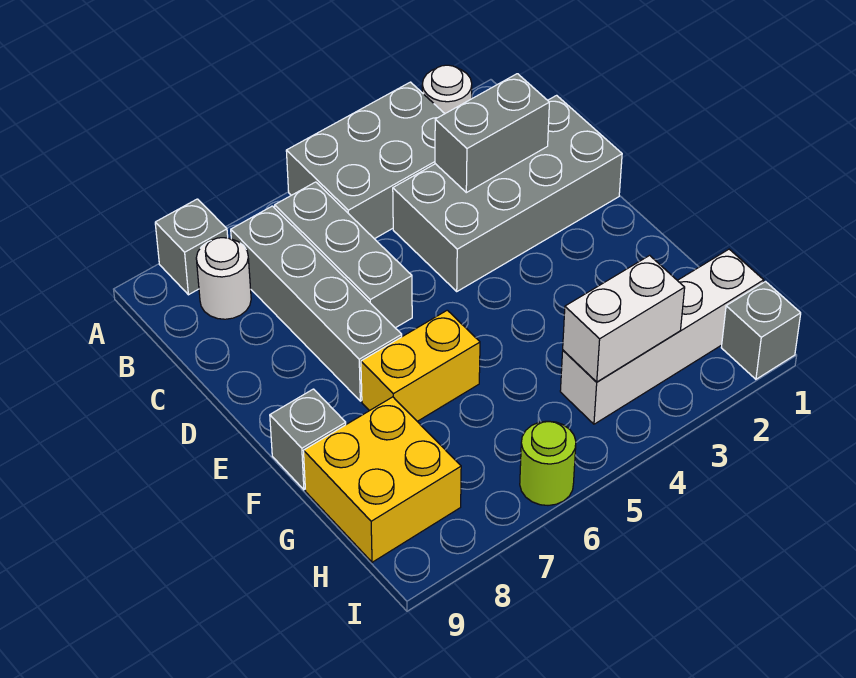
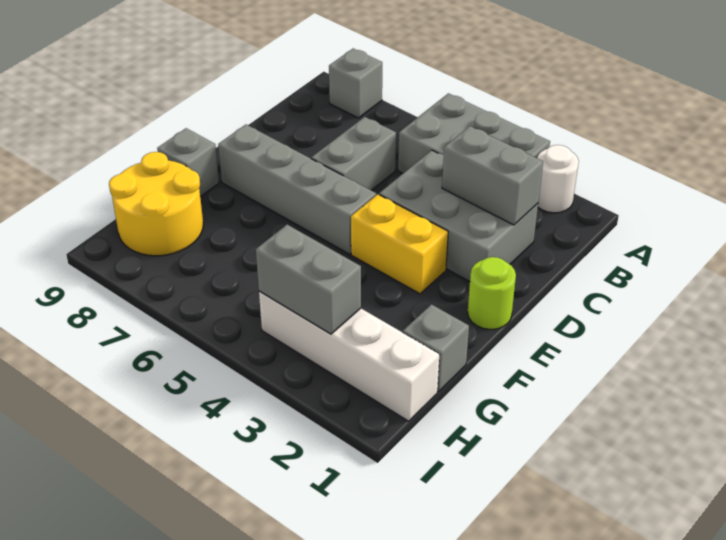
grey brick B6:D6 level 1 -> grey brick C6:D6 level 1
grey brick B7:E7 level 1 -> grey brick E5:E8 level 1
white round brick B8 level 1 -> none
grey brick C1:D4 level 1 -> grey brick C2:D4 level 1
yellow brick F6:F7 level 1 -> yellow brick E3:E4 level 1
yellow brick G8:H9 level 1 -> yellow round brick G8:H9 level 1
white brick H3:H4 level 2 -> grey brick H3:H4 level 2
grey brick I1 level 1 -> grey brick G1 level 1
lime round brick I6 level 1 -> lime round brick E1 level 1

